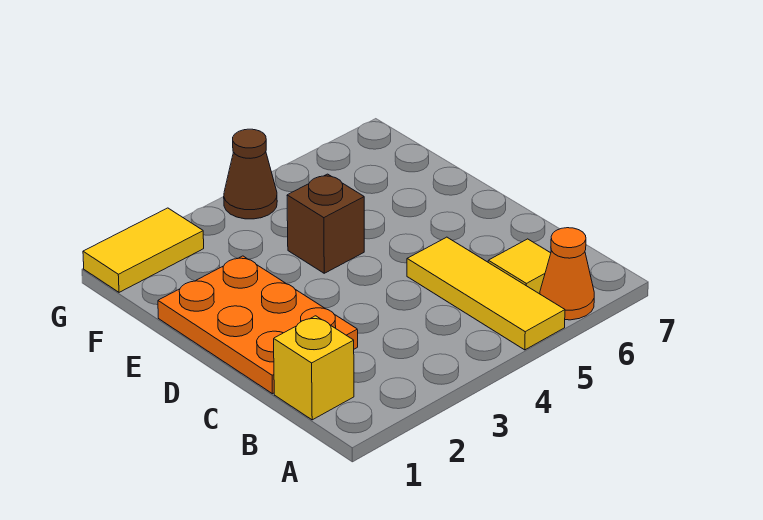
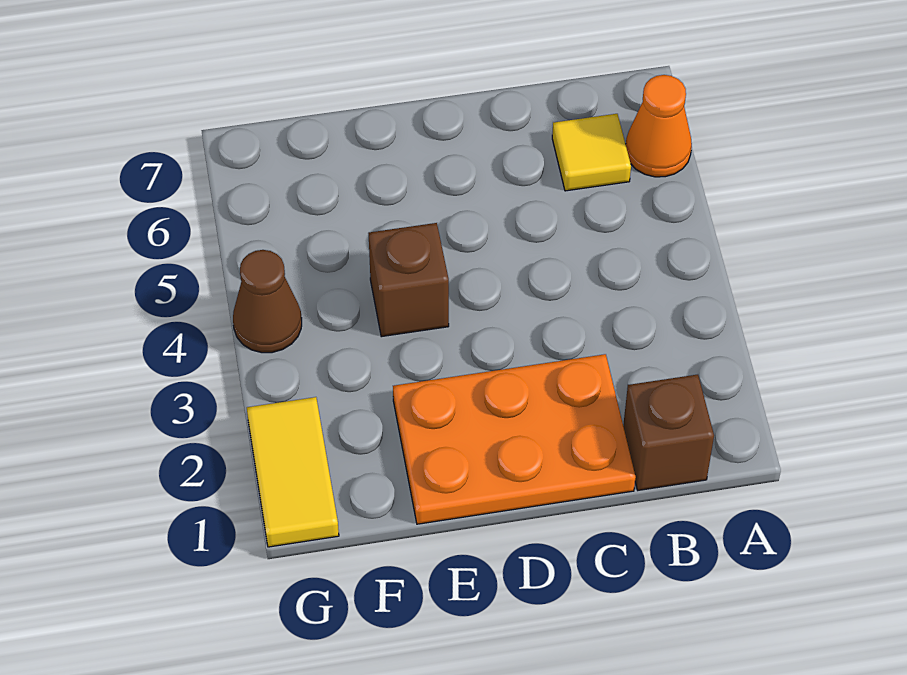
yellow tile A5:C5 level 1 -> none
yellow brick B1 level 1 -> brown brick B1 level 1

